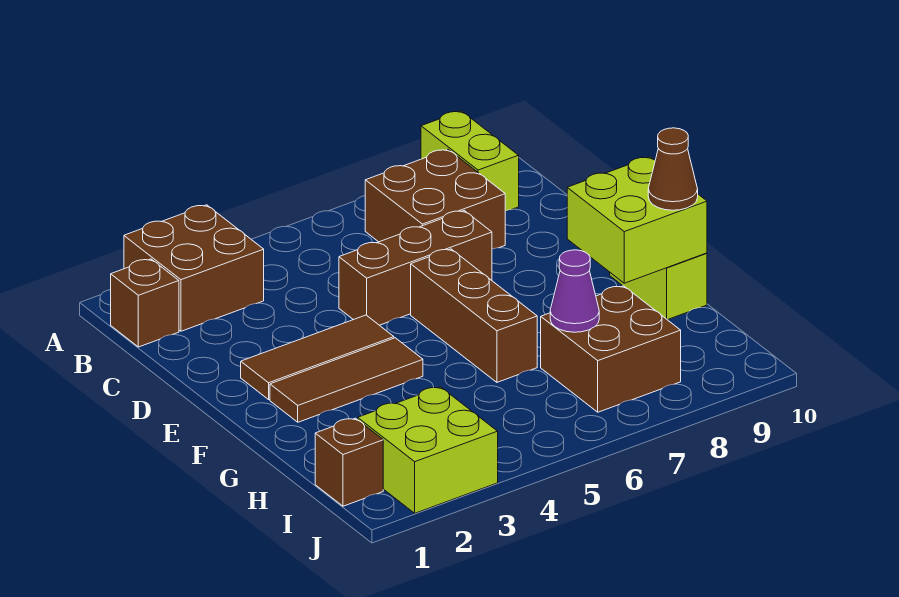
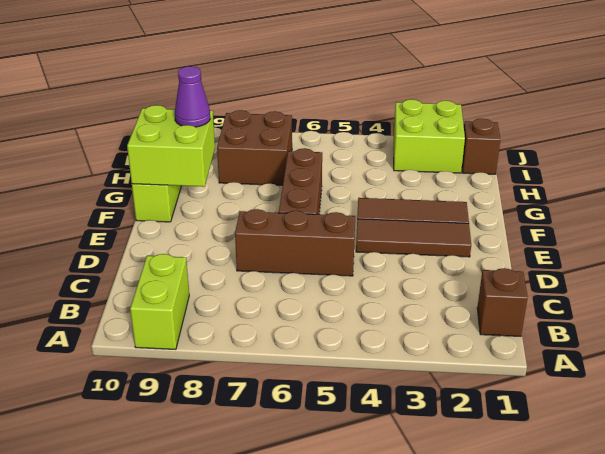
brown brick A2:B3 level 1 -> none
brown brick B7:C8 level 1 -> none
brown cone G10 level 3 -> none
purple cone H7 level 2 -> purple cone G9 level 3

